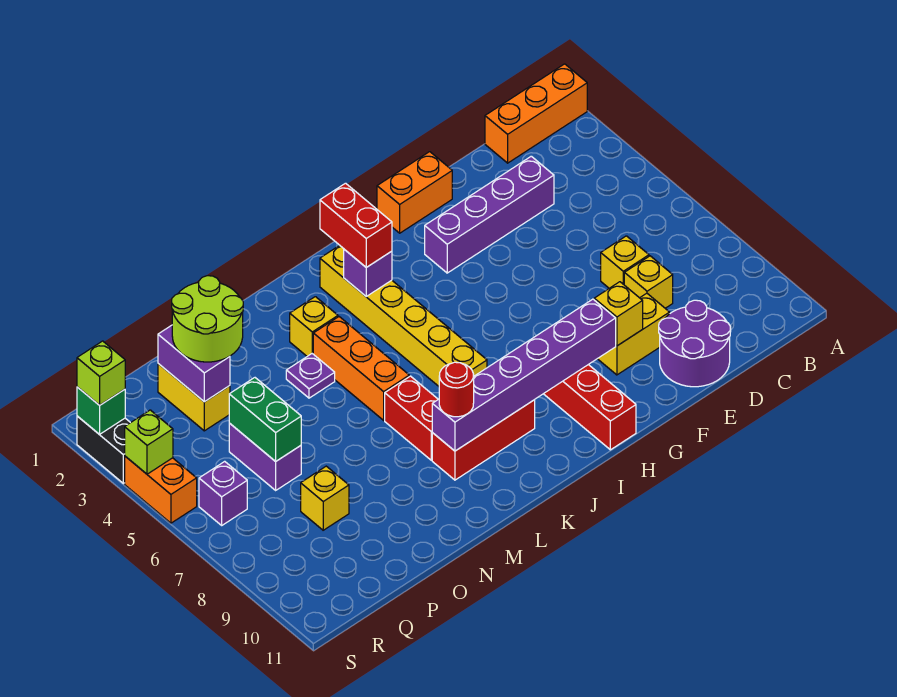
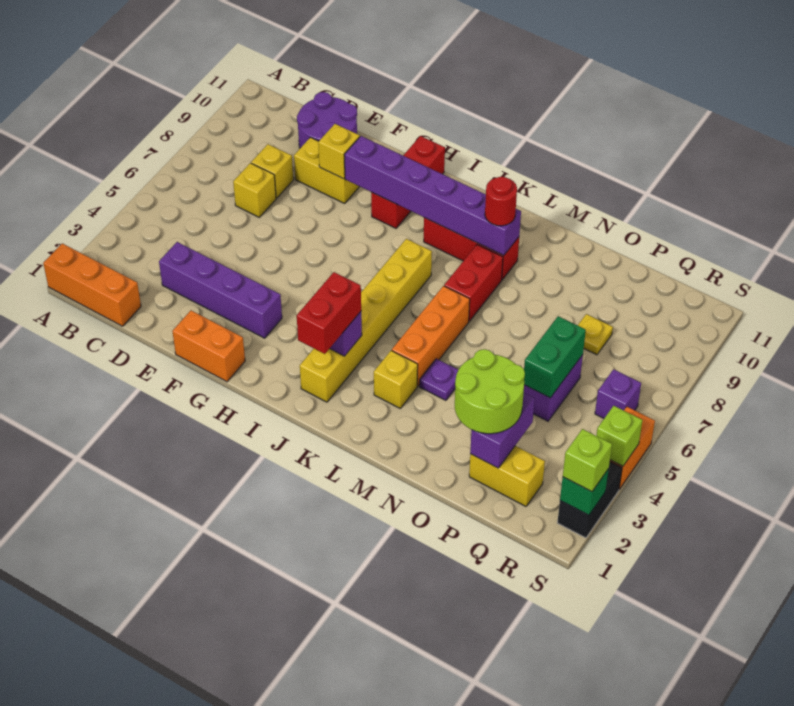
yellow brick P2:P3 level 1 -> yellow brick P2:Q2 level 1
yellow brick P8 level 1 -> yellow plate P8 level 1

